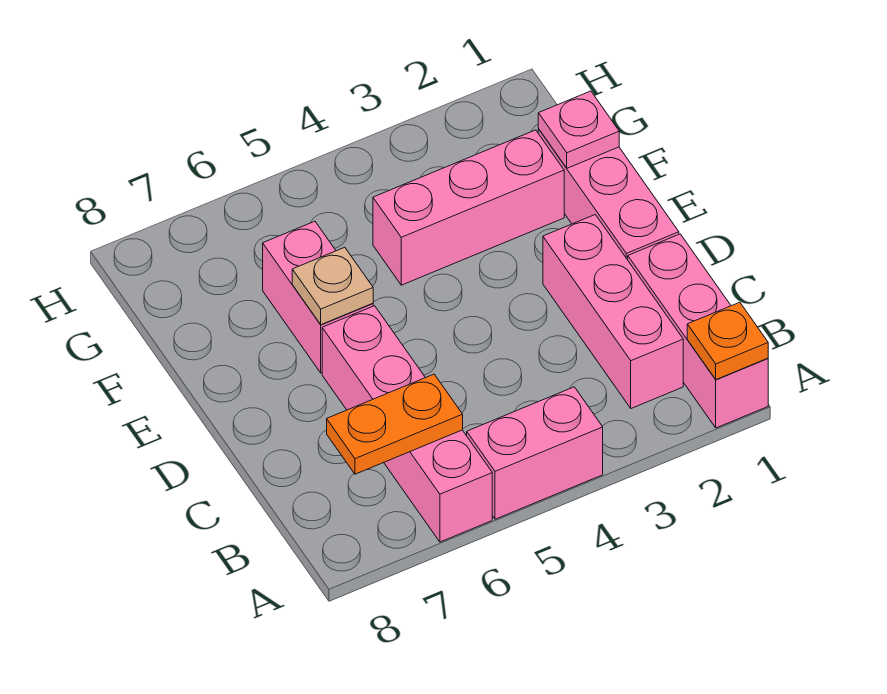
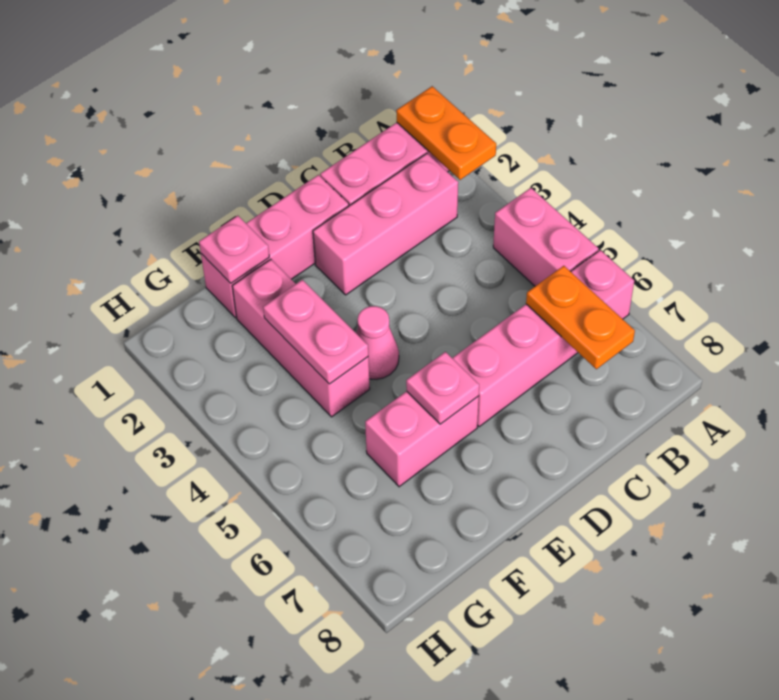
orange plate A1 level 2 -> orange plate A1:A2 level 2
none -> pink cone E4 level 1
tan plate E6 level 2 -> pink plate E6 level 2
none -> pink plate F3:F4 level 2

